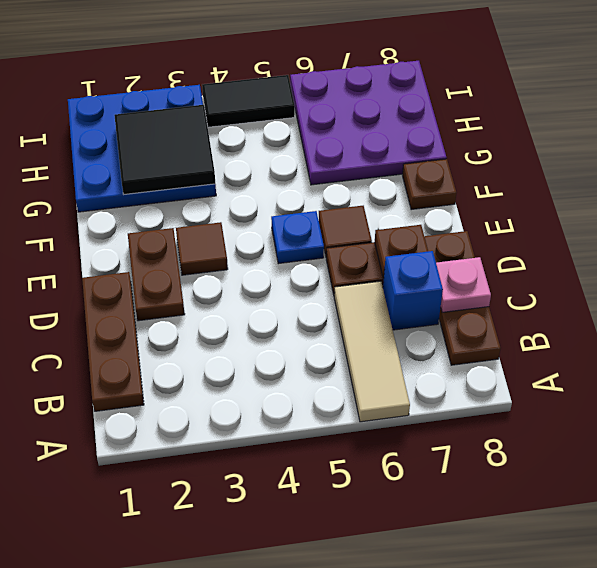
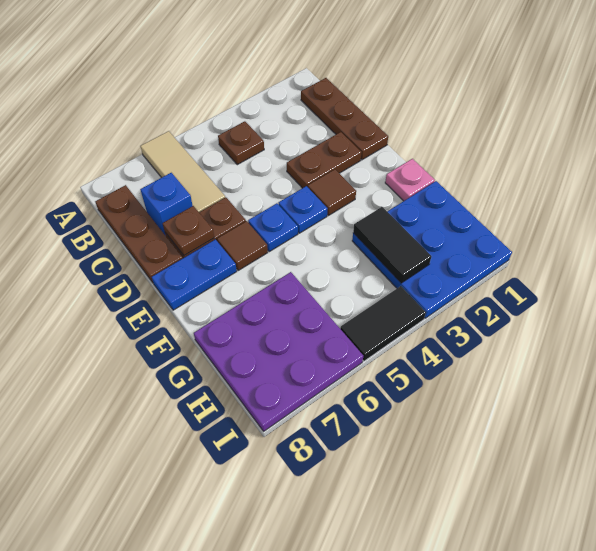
pink plate C8 level 2 -> pink plate F1 level 1
brown plate D2:E2 level 1 -> brown plate D2:D3 level 1
none -> blue plate E4 level 1
none -> blue plate E7:E8 level 1
brown plate F8 level 1 -> brown plate B4 level 1
black tile G2:H3 level 2 -> black tile G3:H3 level 2

